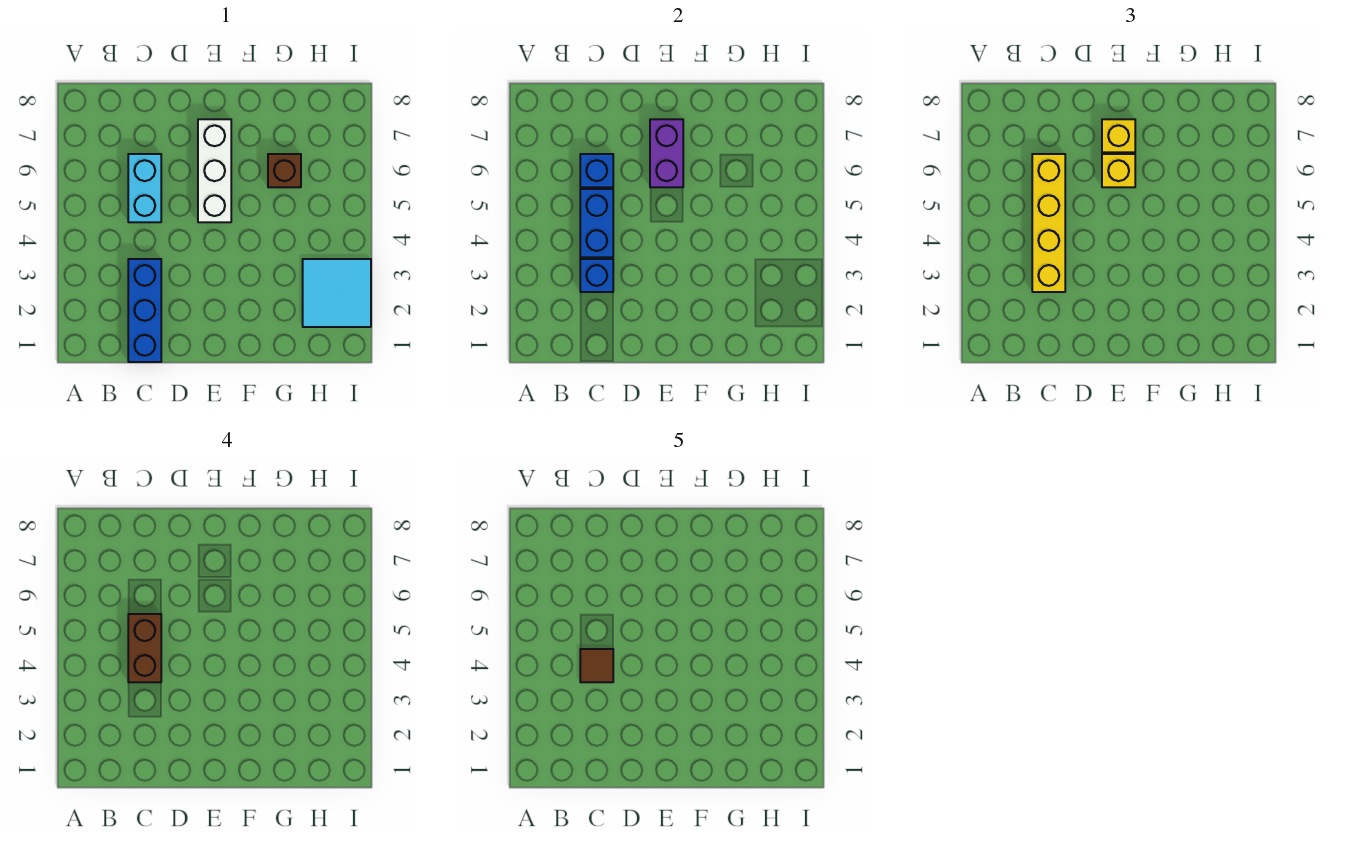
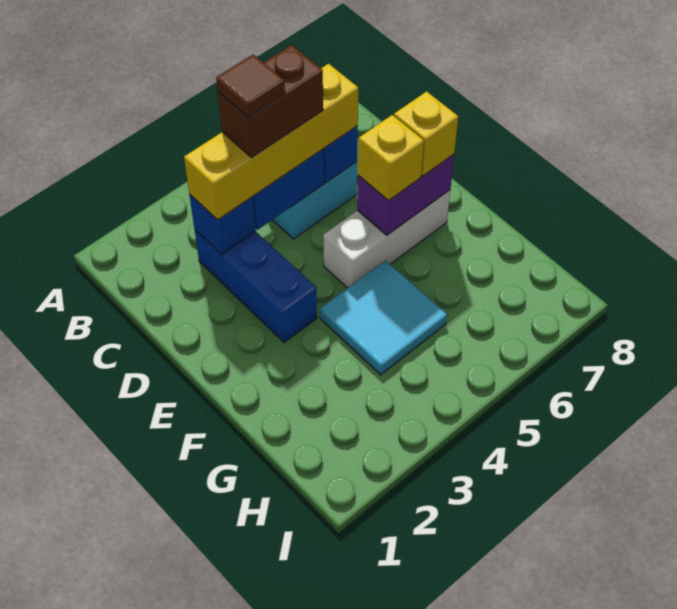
blue brick C1:C3 level 1 -> blue brick C3:E3 level 1
brown brick G6 level 1 -> none
cyan tile H2:I3 level 1 -> cyan tile F4:G5 level 1

